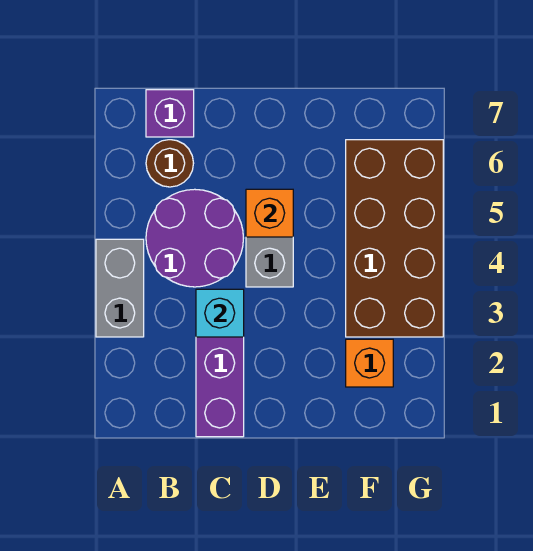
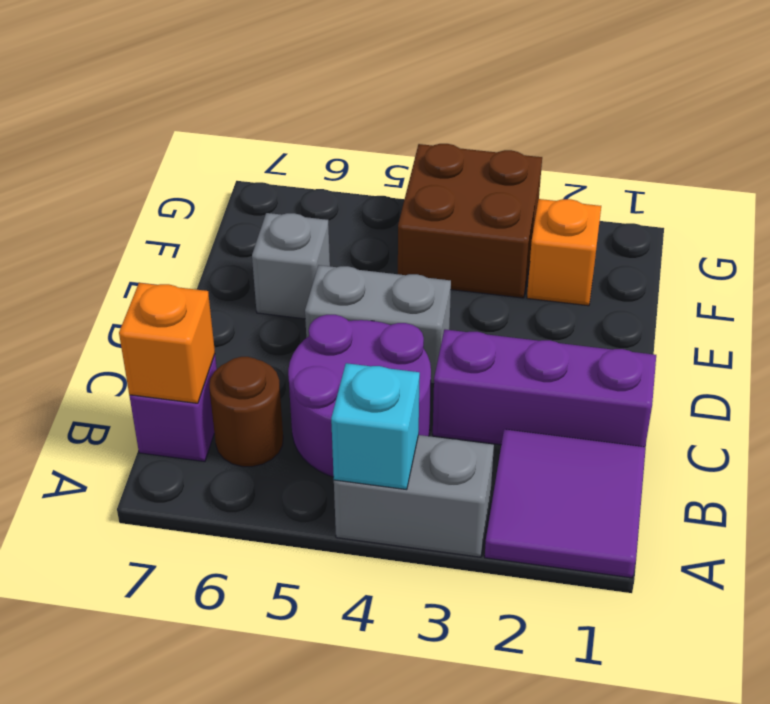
none -> purple tile A1:B2 level 1
cyan brick C3 level 2 -> cyan brick A4 level 2
orange brick D5 level 2 -> orange brick B7 level 2
none -> grey brick E6 level 1
brown brick F3:G6 level 1 -> brown brick F3:G4 level 1

